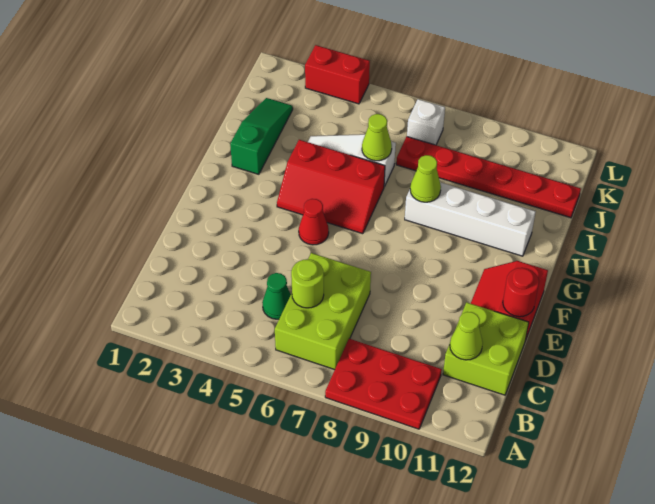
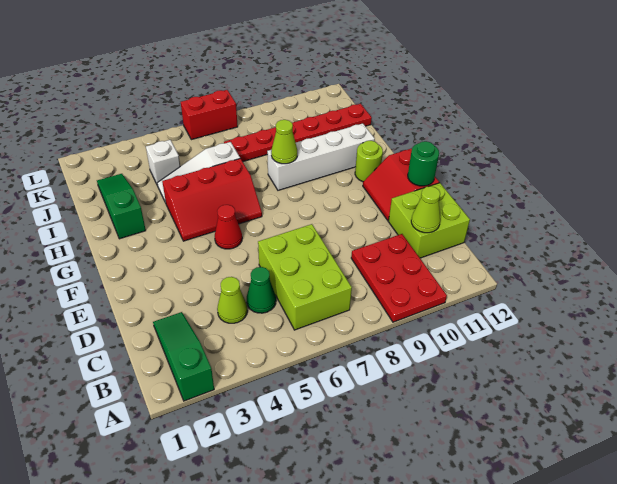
none -> green slope A2:C2 level 1 top A
red plate A8:B10 level 1 -> red plate A9:C10 level 1
lime round brick C6 level 2 -> lime round brick G11 level 1
red round brick E12 level 2 -> green round brick E12 level 2
lime cone I6 level 2 -> lime cone C4 level 1
white brick K7 level 1 -> white brick J4 level 1
red brick L3:L4 level 1 -> red brick L6:L7 level 1

